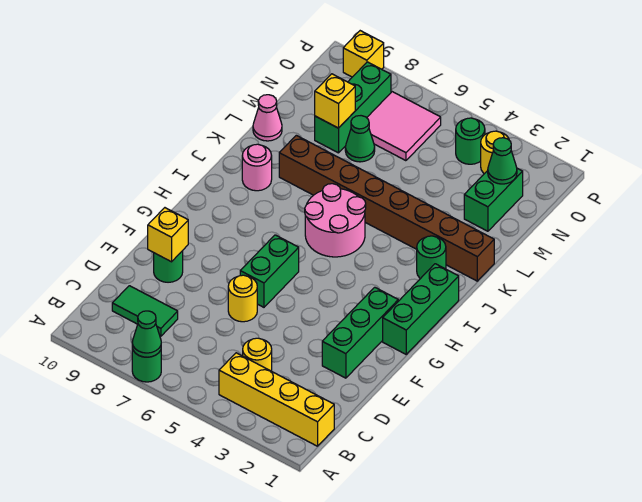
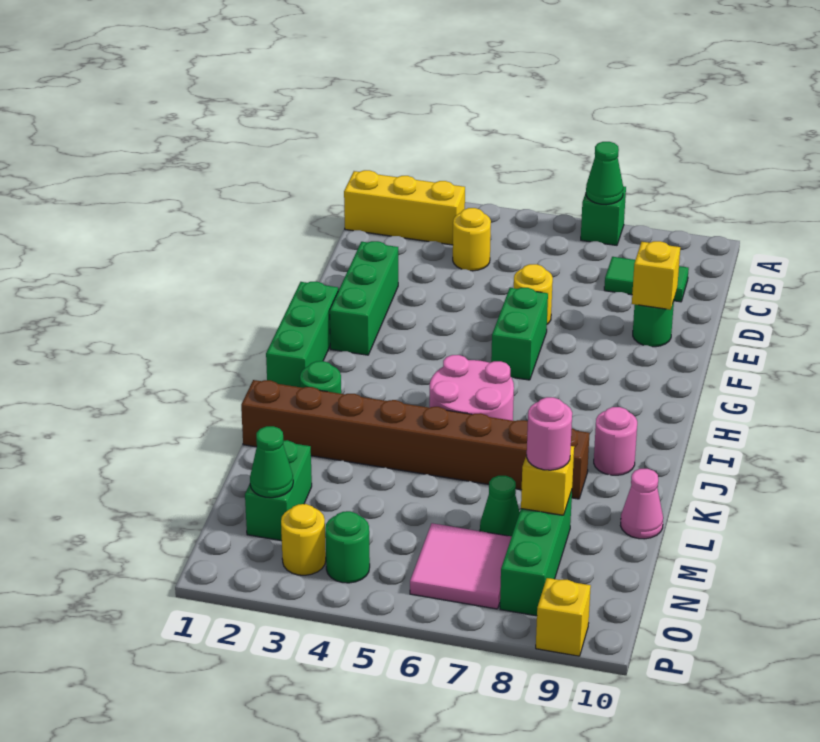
green round brick A7 level 1 -> green brick A7 level 1
yellow brick B1:B4 level 1 -> yellow brick B1:B3 level 1
none -> pink round brick M8 level 3

